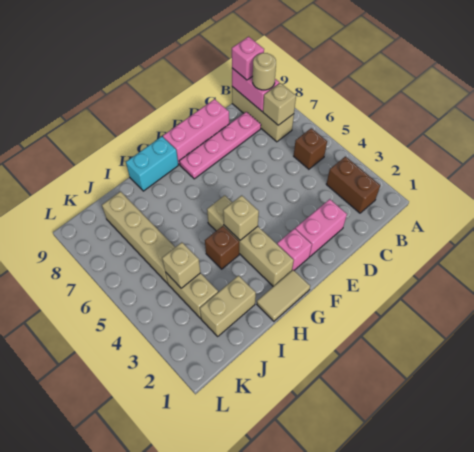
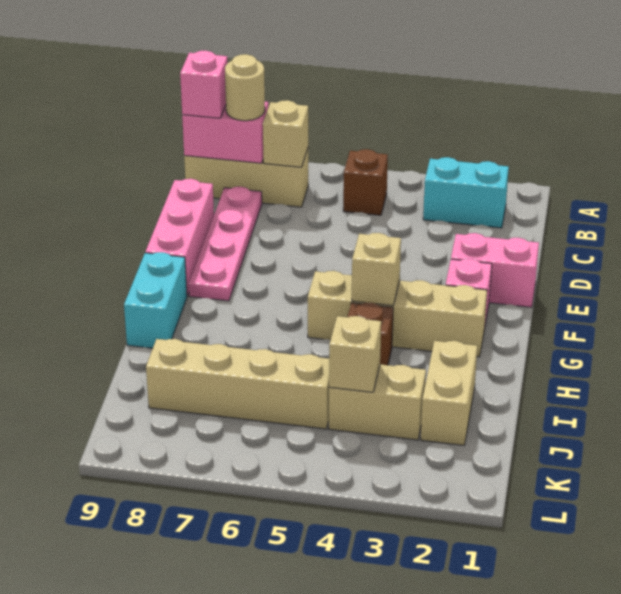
brown brick B2:B3 level 1 -> cyan brick B2:B3 level 1
pink brick D2:E2 level 1 -> pink brick E1:E2 level 1
tan tile G1:H1 level 1 -> none

